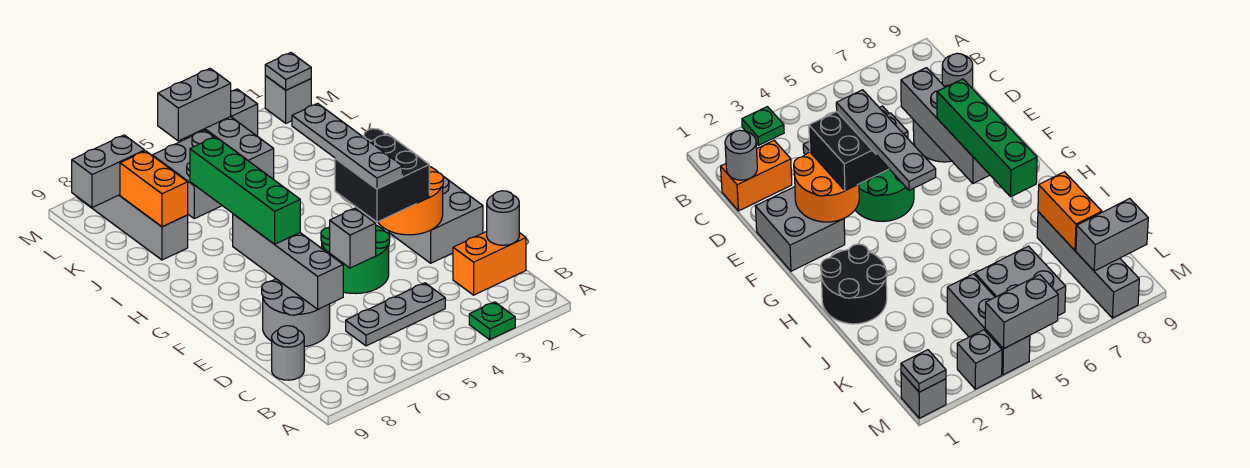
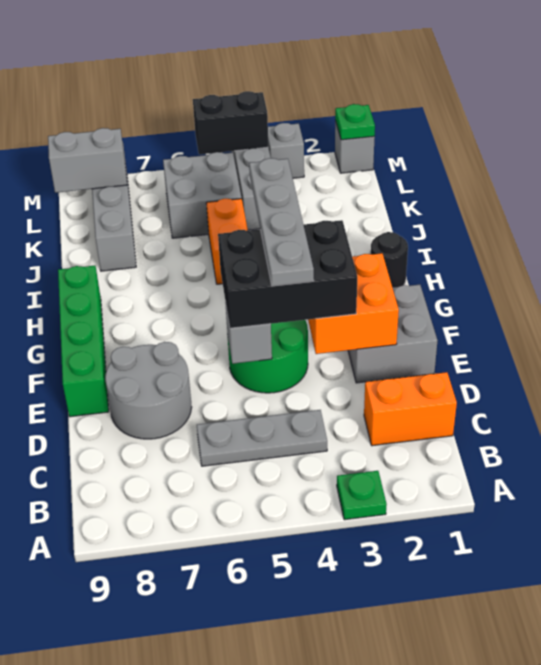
grey round brick C1 level 2 -> none
grey round brick C9 level 1 -> none
grey brick D7:G7 level 2 -> none
orange round brick E2:F3 level 2 -> orange brick E2:F3 level 2
black brick E3:F4 level 3 -> black brick E3:F5 level 3
green brick F7:I7 level 3 -> green brick E9:H9 level 1
black round brick H1:I2 level 1 -> black round brick H1 level 1
orange brick J8:K8 level 2 -> orange brick I5:J5 level 1
grey plate M1 level 2 -> green plate M1 level 2
grey brick M4:M5 level 2 -> black brick M4:M5 level 2

